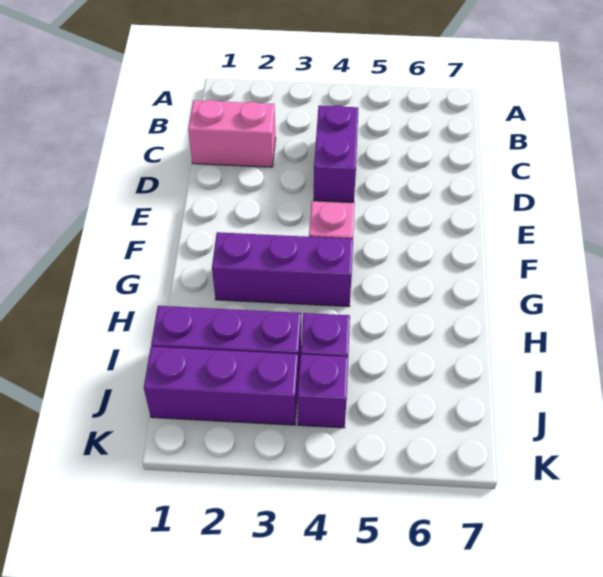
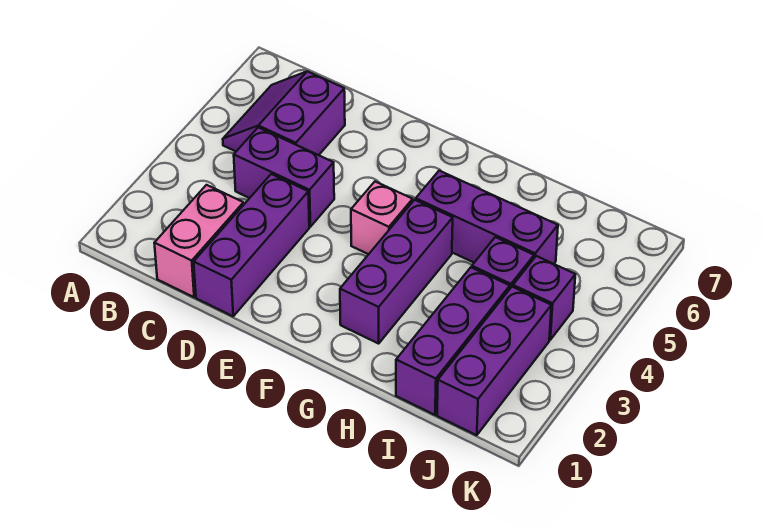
none -> purple slope B5:C6 level 1 top C
none -> purple brick D1:D3 level 1
none -> purple brick G5:I5 level 1

